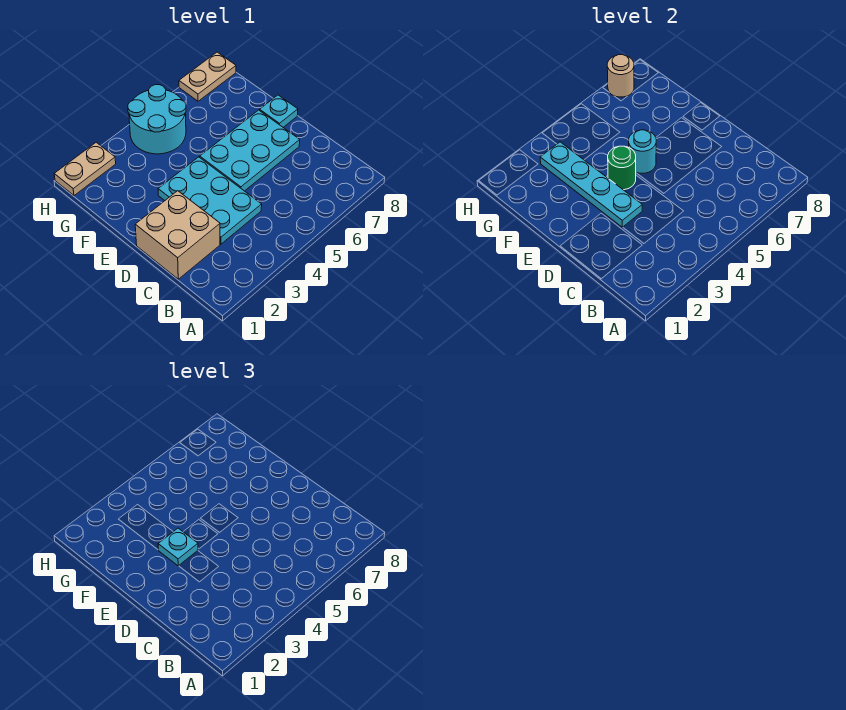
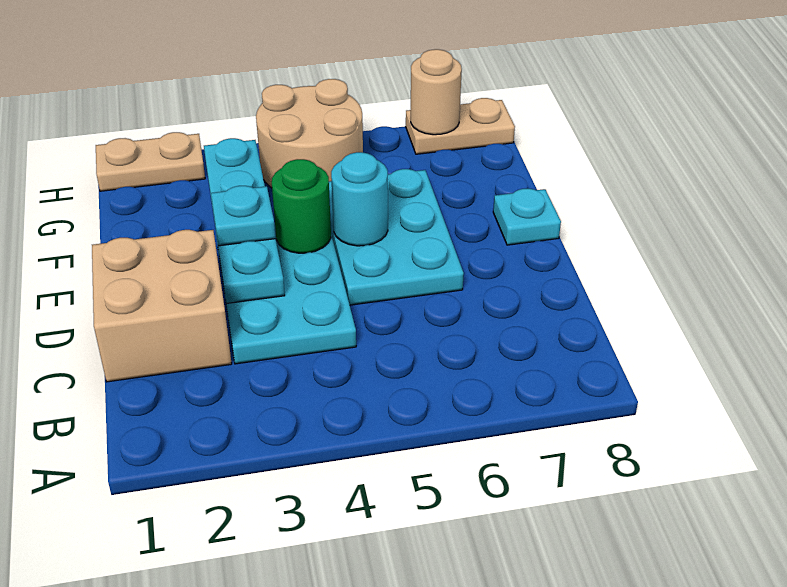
cyan plate D5:E7 level 1 -> cyan plate D5:F6 level 1
cyan round brick G4:H5 level 1 -> tan round brick G4:H5 level 1

